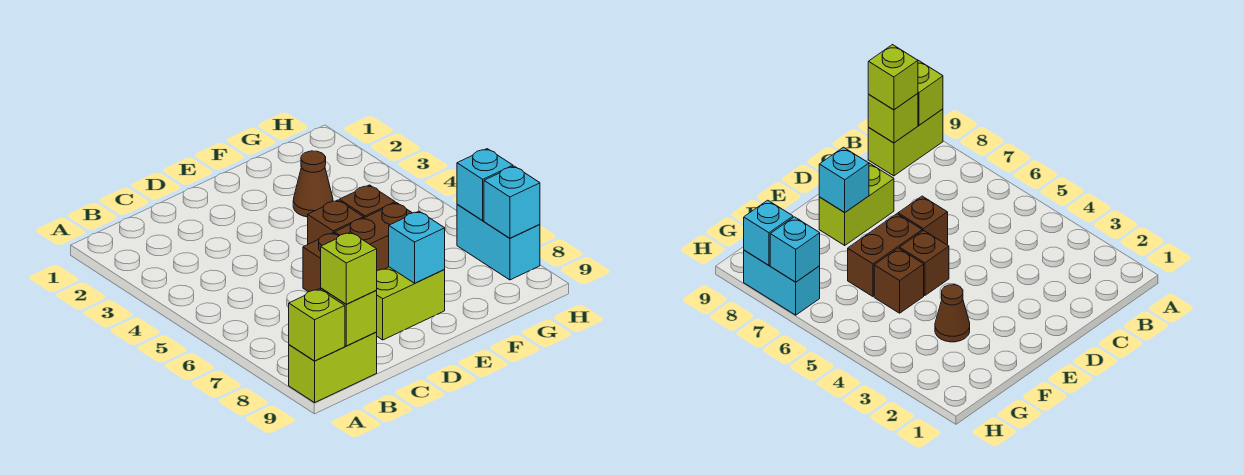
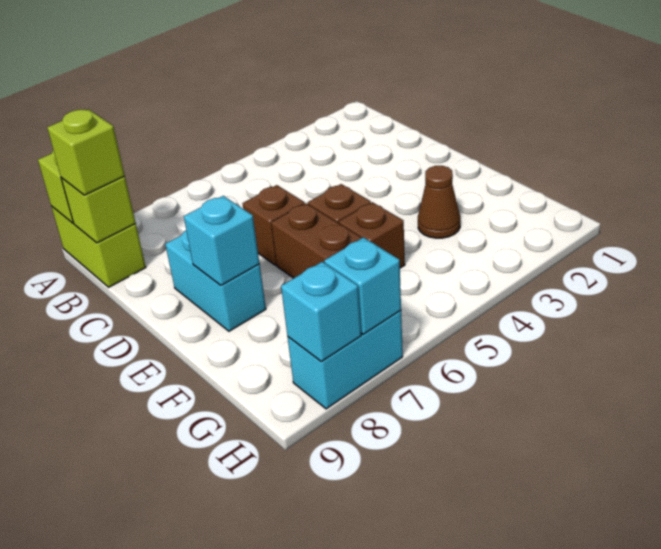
lime brick D8:E8 level 1 -> cyan brick D8:E8 level 1

